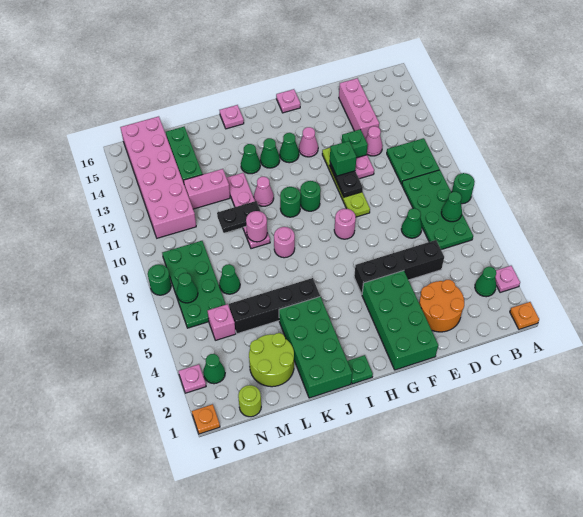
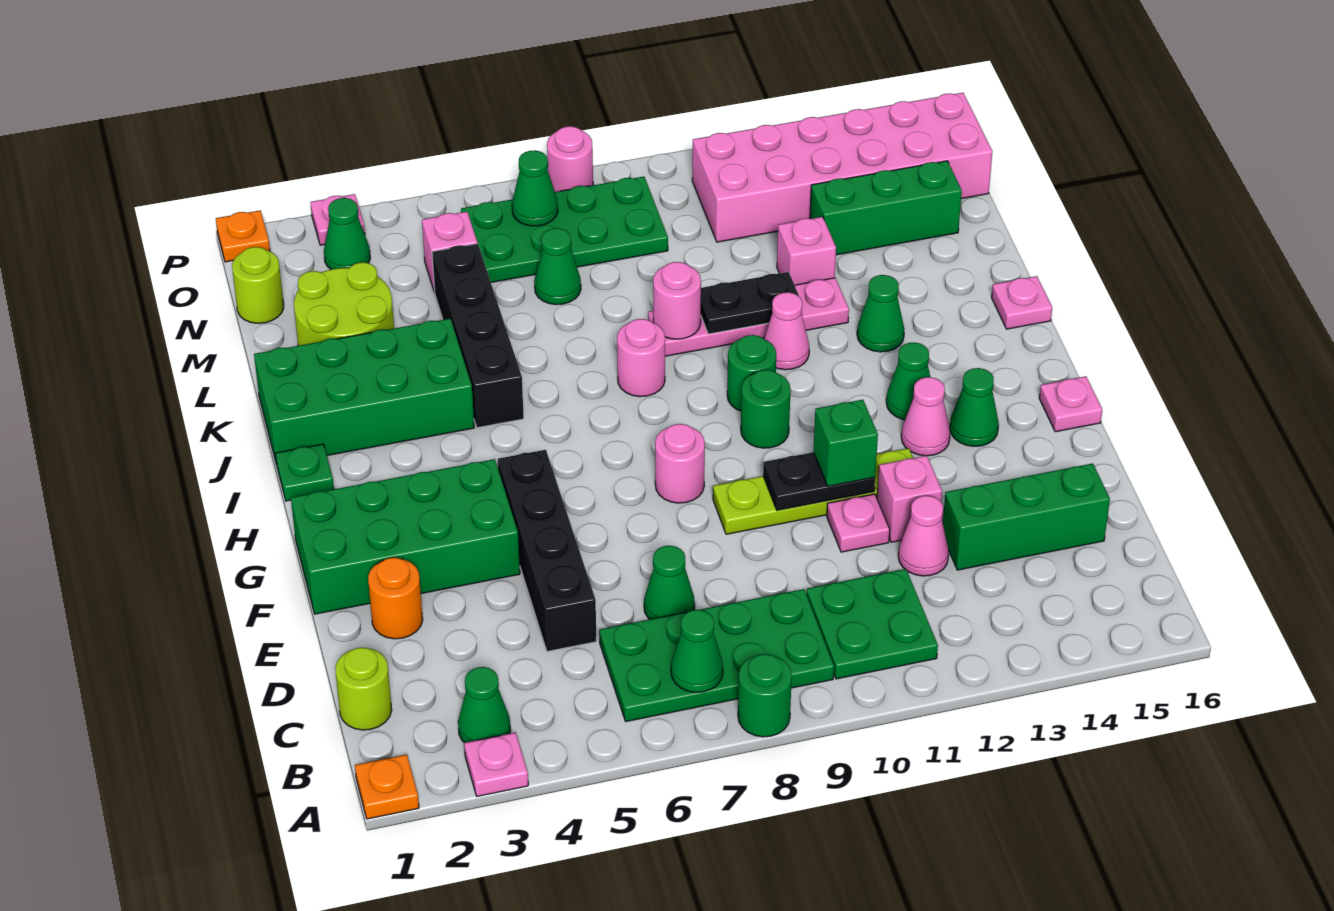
none -> lime round brick C1 level 1
orange round brick D2:E3 level 1 -> orange round brick E2 level 1
pink brick D13:D15 level 1 -> green brick D13:D15 level 1
green brick E12 level 1 -> pink brick E12 level 1
green cone I13 level 1 -> green cone G14 level 1
black plate K10:L10 level 2 -> black plate K10:K11 level 2
pink brick L12:M12 level 1 -> pink brick L12 level 1
green round brick P8 level 1 -> pink round brick P8 level 1

